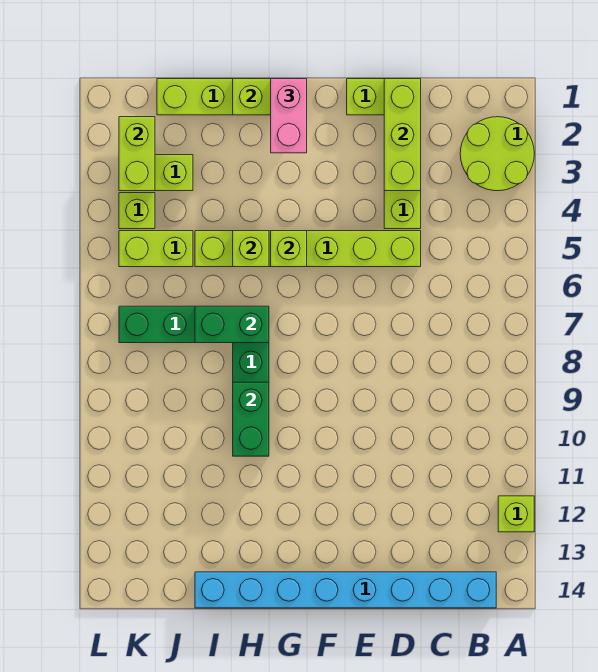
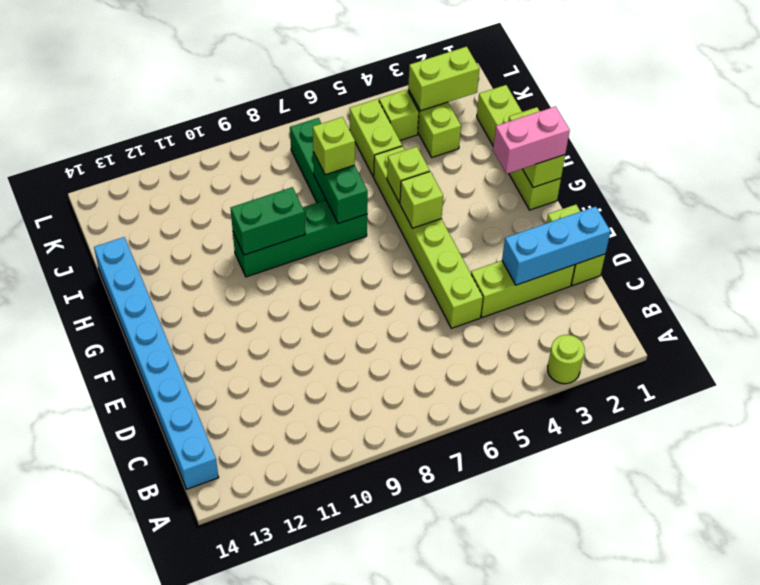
lime round brick A2:B3 level 1 -> lime round brick A3 level 1
lime brick A12 level 1 -> lime brick I7 level 3
lime brick D1:D3 level 2 -> cyan brick D1:D3 level 2

